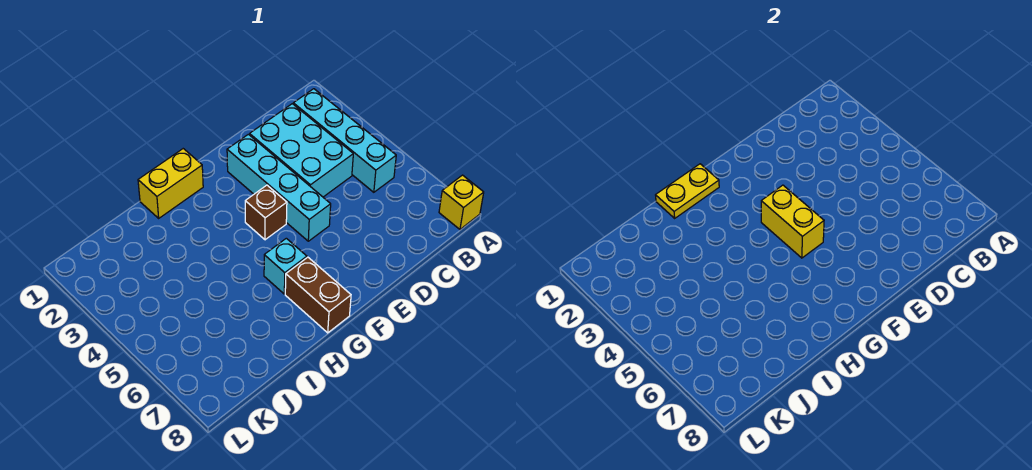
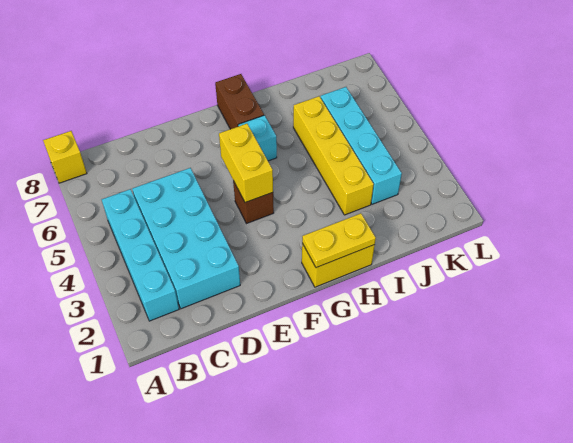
cyan brick C2:D4 level 1 -> cyan brick C2:D5 level 1
cyan brick E2:E5 level 1 -> cyan brick J3:J6 level 1
none -> yellow brick I3:I6 level 1

